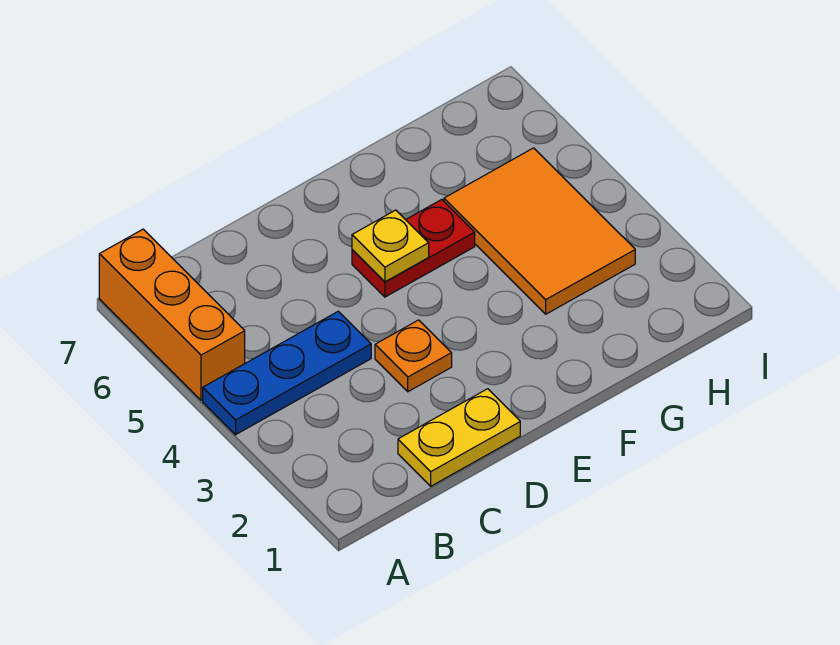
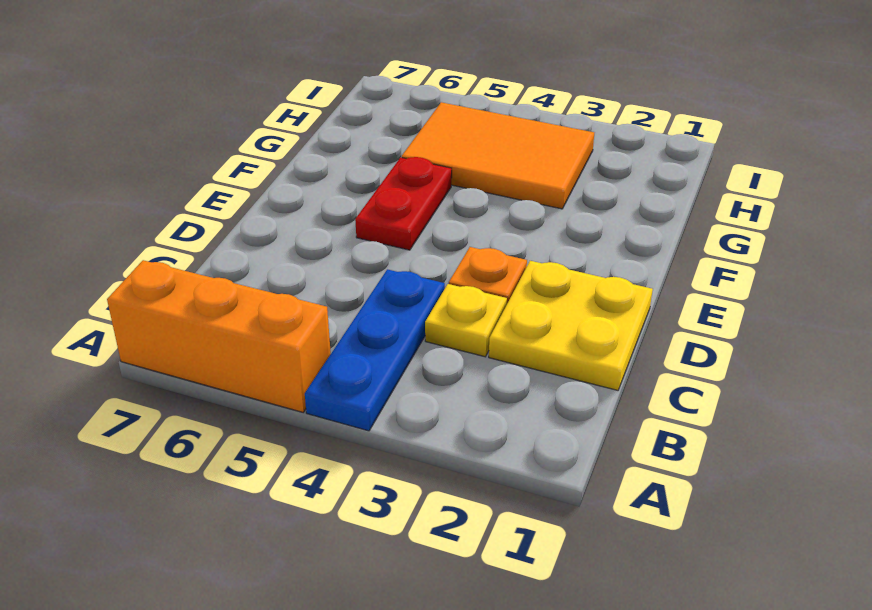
yellow plate C1:D1 level 1 -> yellow plate C1:D2 level 1
yellow plate E5 level 2 -> yellow plate C3 level 1

